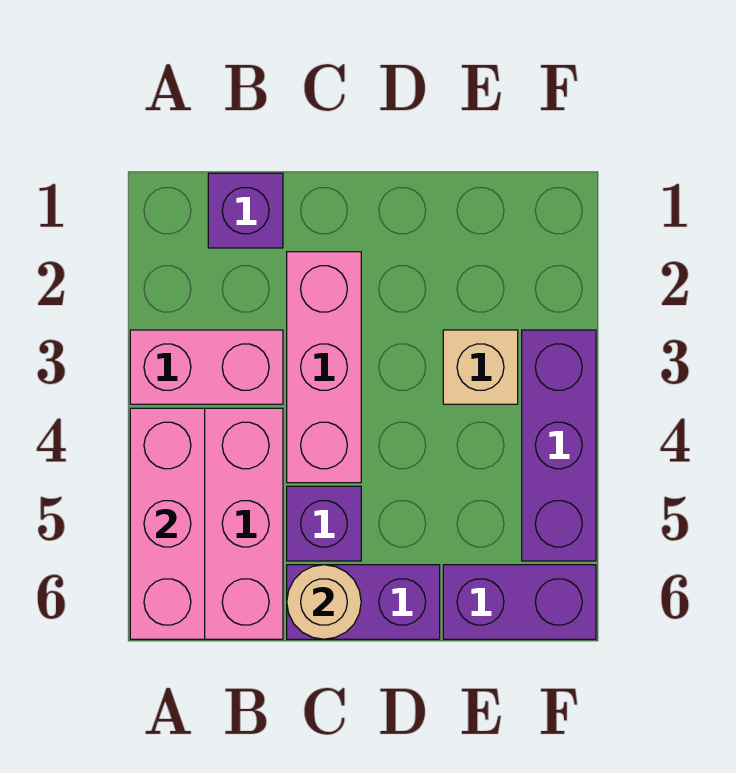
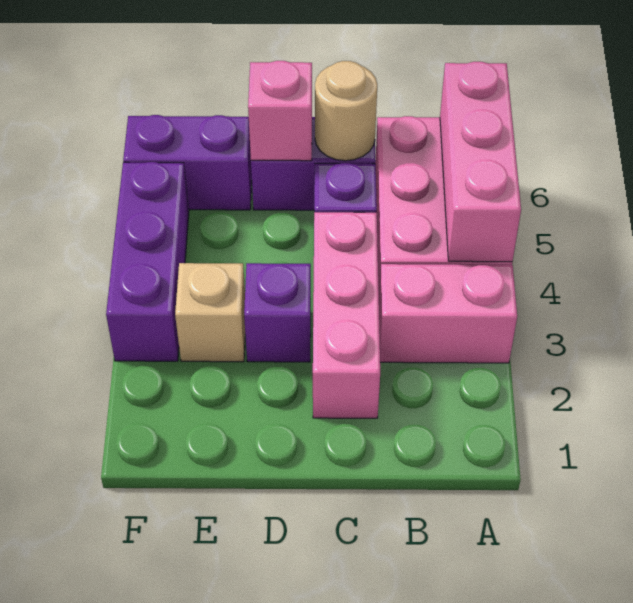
purple brick B1 level 1 -> purple brick D3 level 1
none -> pink brick D6 level 2

